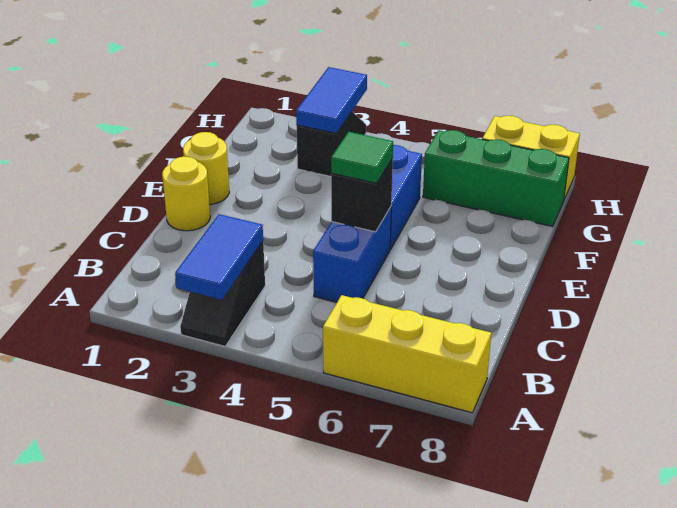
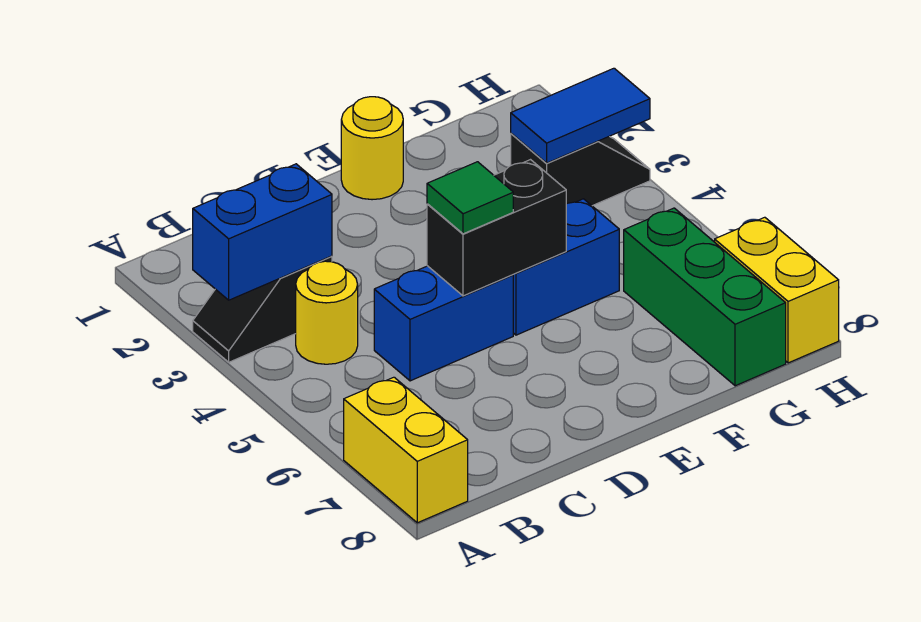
blue tile A3:B3 level 2 -> blue brick A3:B3 level 2
yellow brick A6:A8 level 1 -> yellow brick A7:A8 level 1
yellow round brick D1 level 1 -> yellow round brick B4 level 1
black brick D5 level 2 -> black brick D5:E5 level 2

